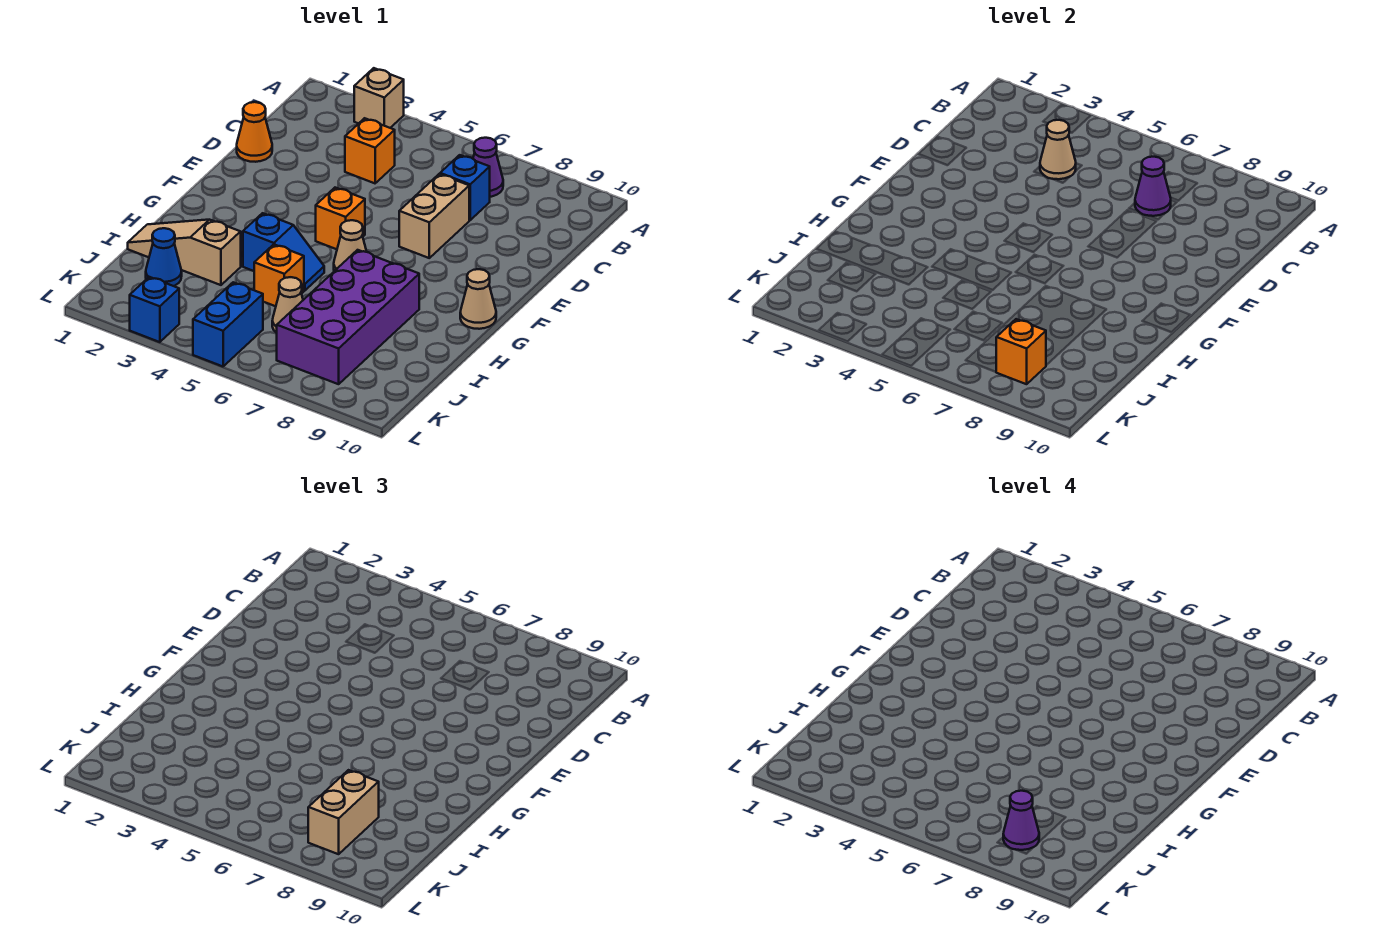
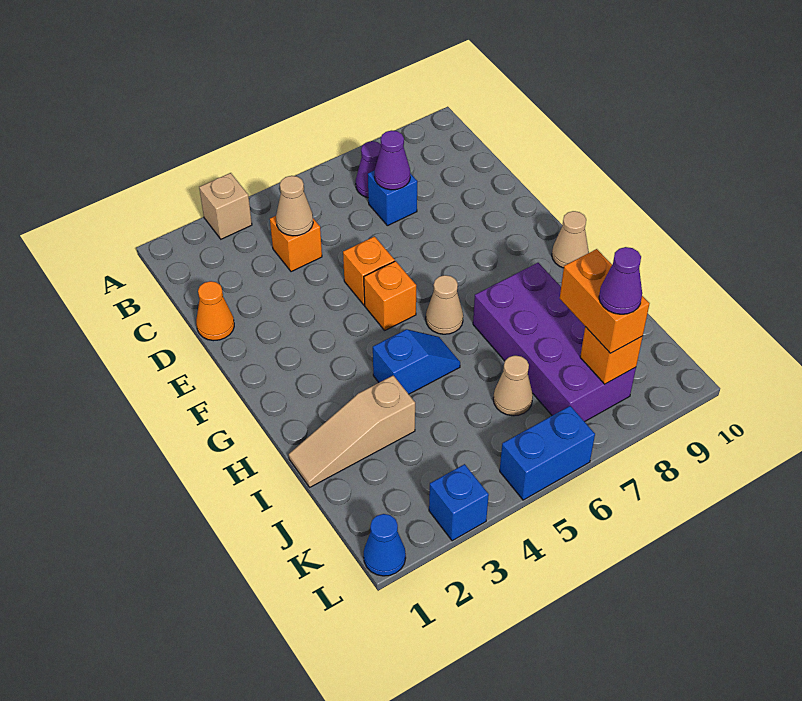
tan brick D7:E7 level 1 -> none
orange brick I5 level 1 -> orange brick E5 level 1
blue cone J2 level 1 -> blue cone L1 level 1
tan brick J8:K8 level 3 -> orange brick J8:K8 level 3
blue brick K5:L5 level 1 -> blue brick L5:L6 level 1

